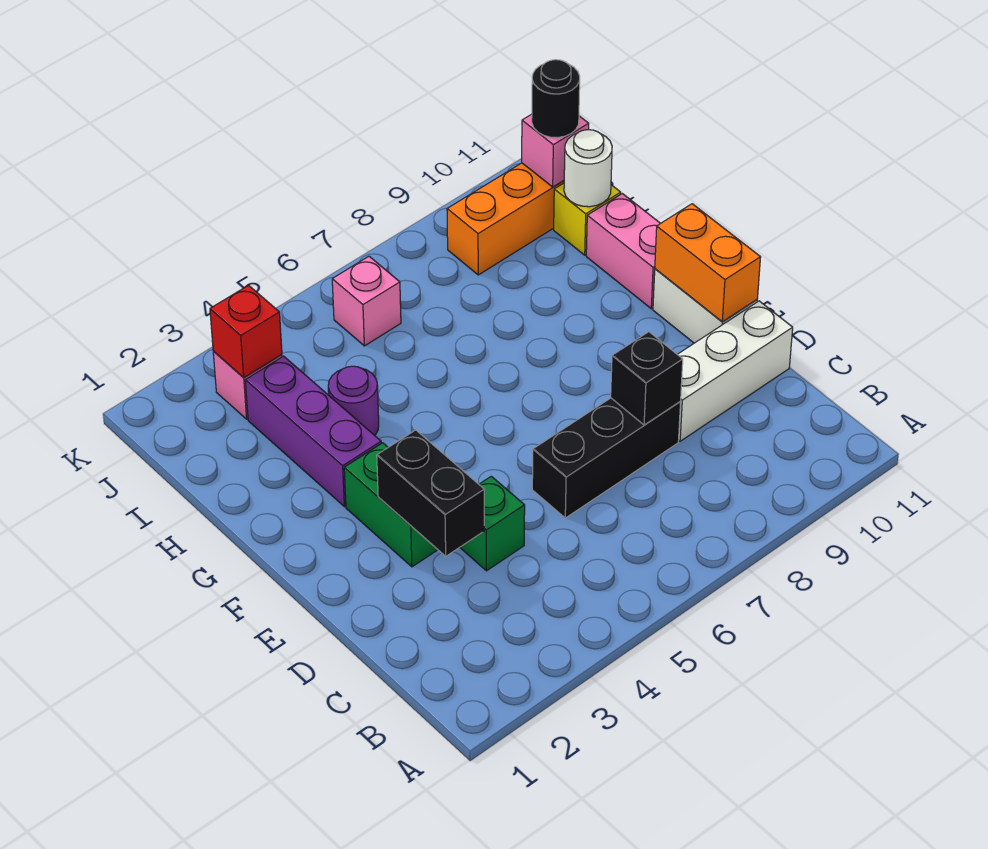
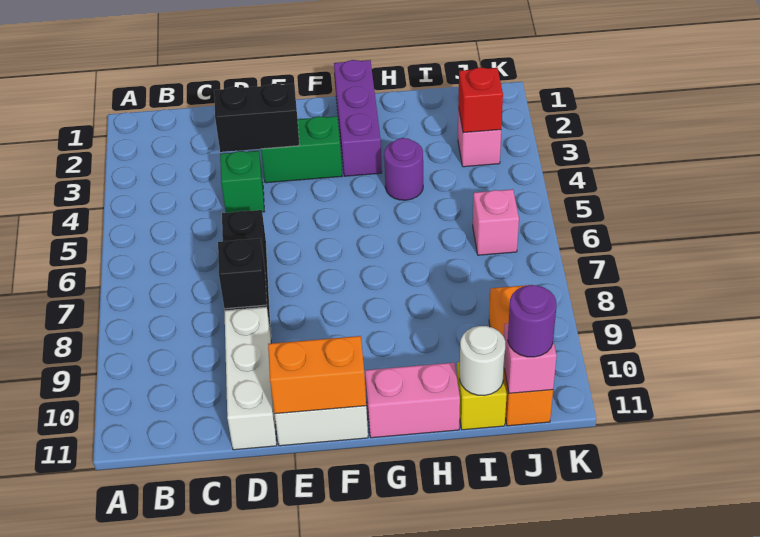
purple brick G3:I3 level 1 -> purple brick G1:G3 level 1
black round brick J11 level 3 -> purple round brick J11 level 3

